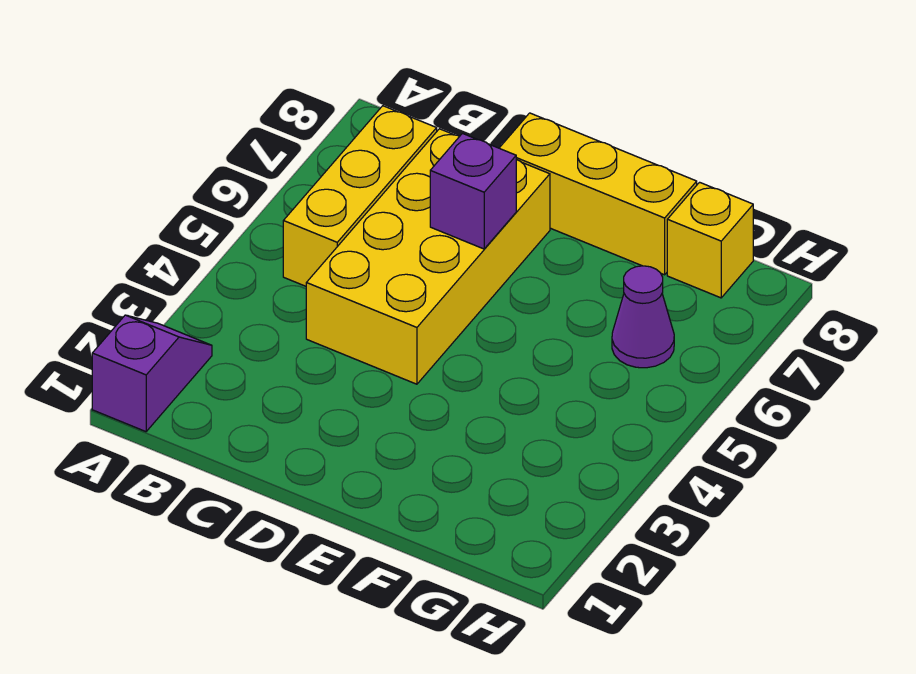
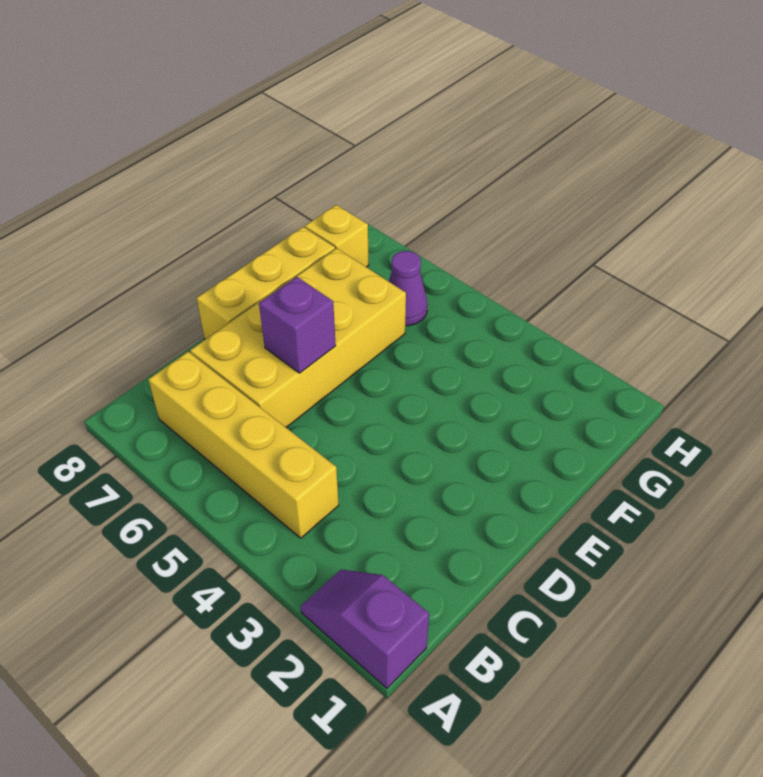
yellow brick B5:B7 level 1 -> yellow brick B4:B7 level 1
yellow brick C4:D7 level 1 -> yellow brick C6:F7 level 1

